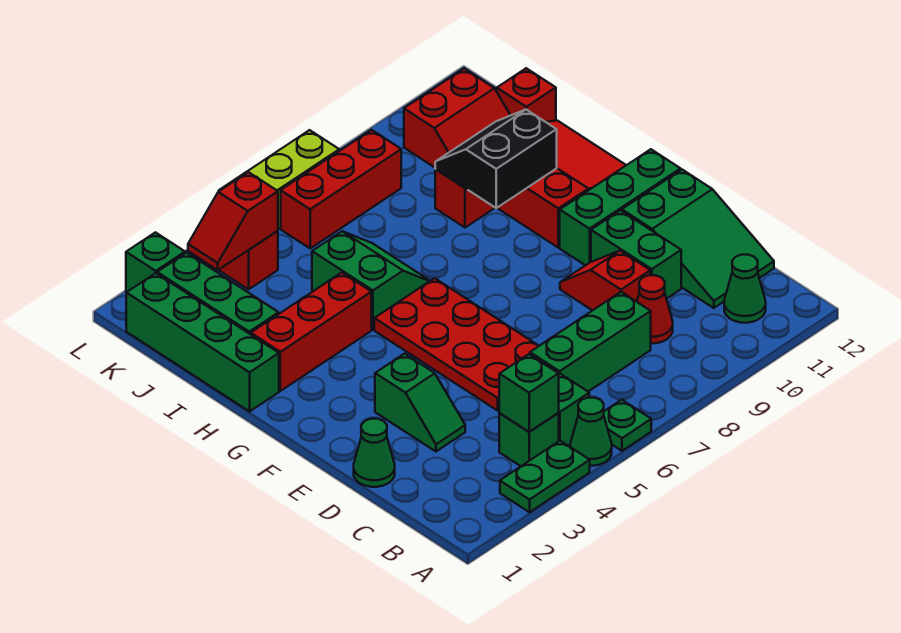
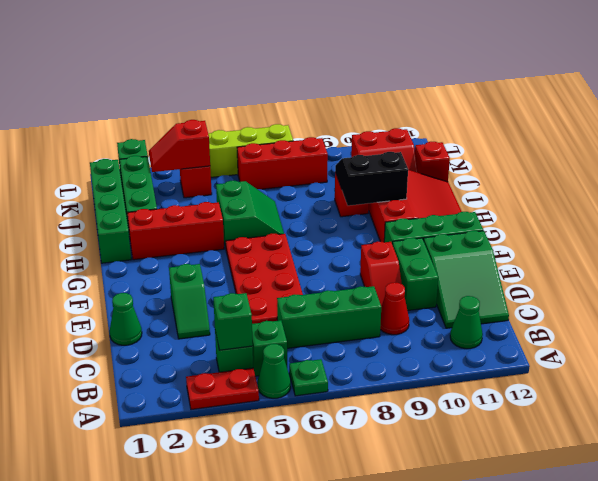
green plate A3:A4 level 1 -> red plate A3:A4 level 1
red slope D9:E9 level 1 top D -> red slope D9:E9 level 1 top E

